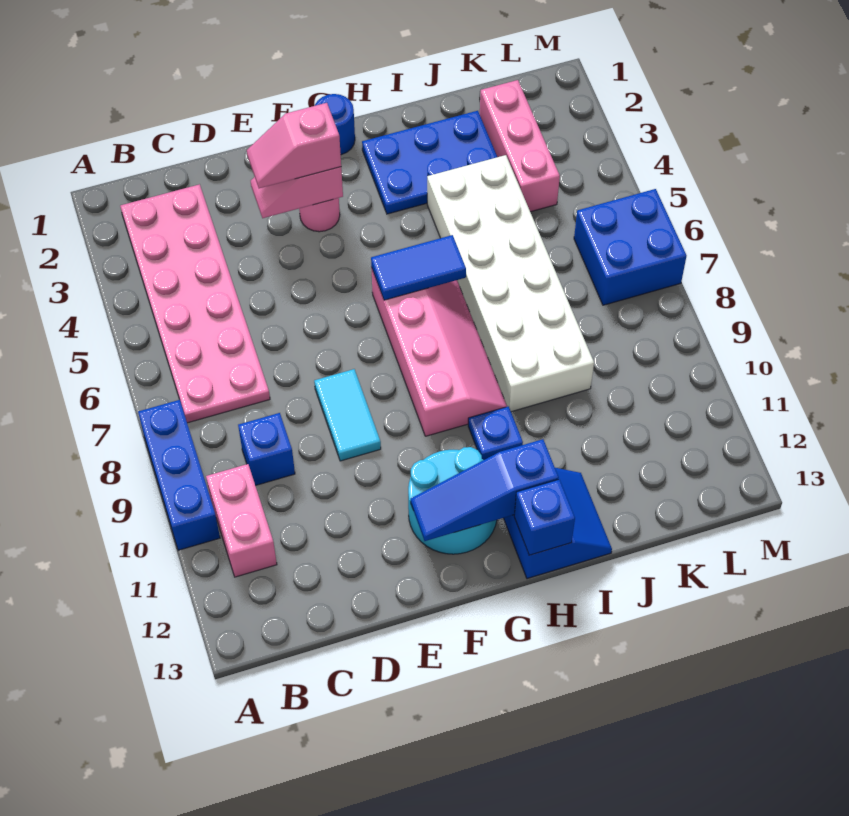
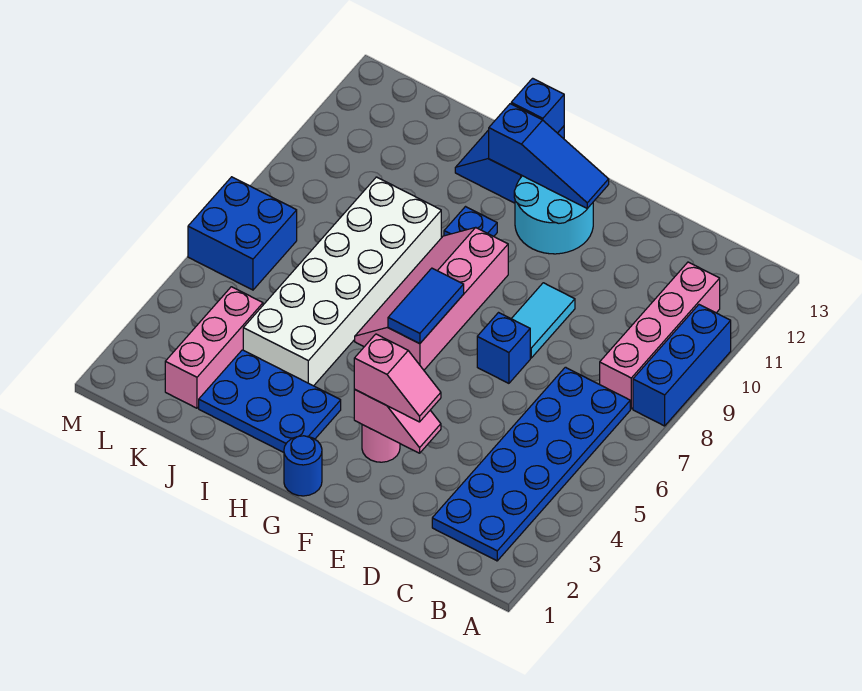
pink plate B2:C7 level 1 -> blue plate B2:C7 level 1
pink brick B10:B11 level 1 -> pink brick B8:B11 level 1
blue brick C9 level 1 -> blue brick E7 level 1
blue tile G6:H6 level 2 -> blue tile G6:G7 level 2

